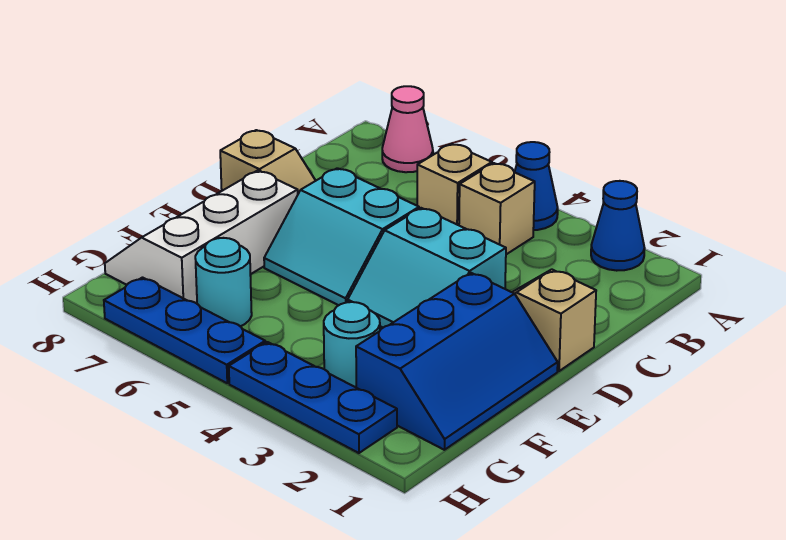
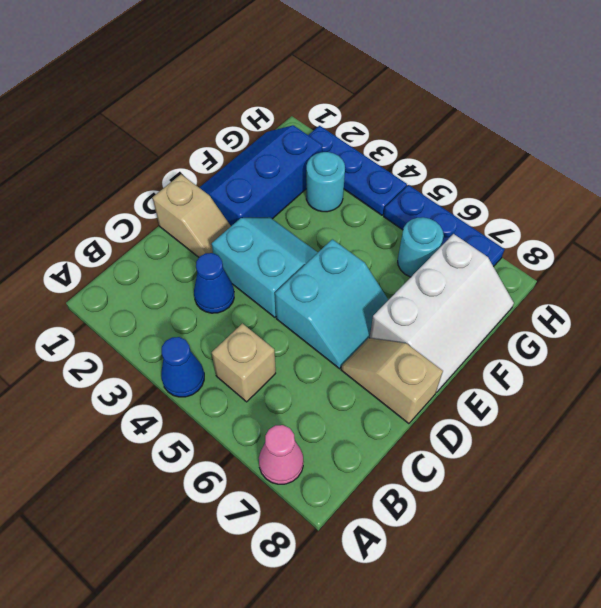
blue cone A2 level 1 -> blue cone C3 level 1
tan brick B4 level 1 -> none
cyan slope D5:E6 level 1 top D -> cyan slope D5:E6 level 1 top 5

